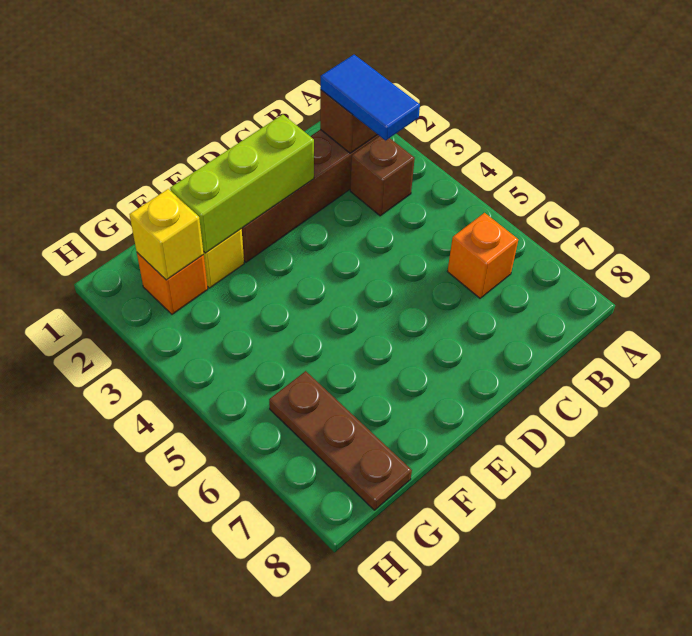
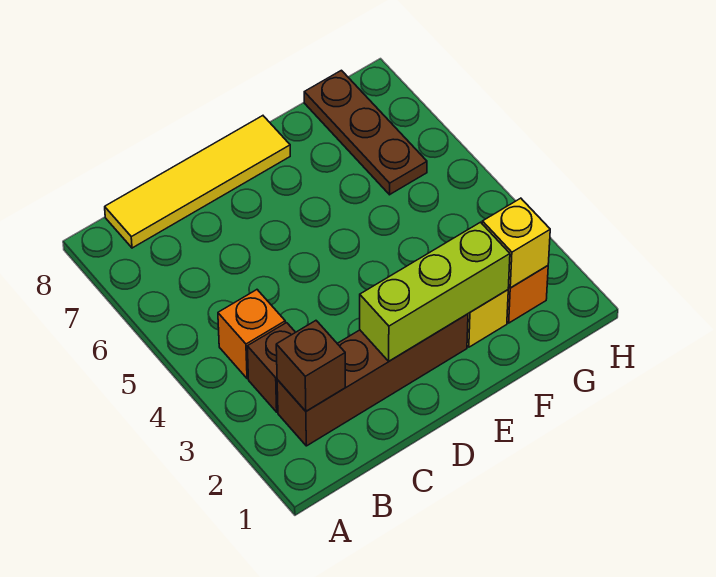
blue tile B2:B3 level 3 -> none
orange brick B6 level 1 -> orange brick B4 level 1
none -> yellow tile B8:E8 level 1

